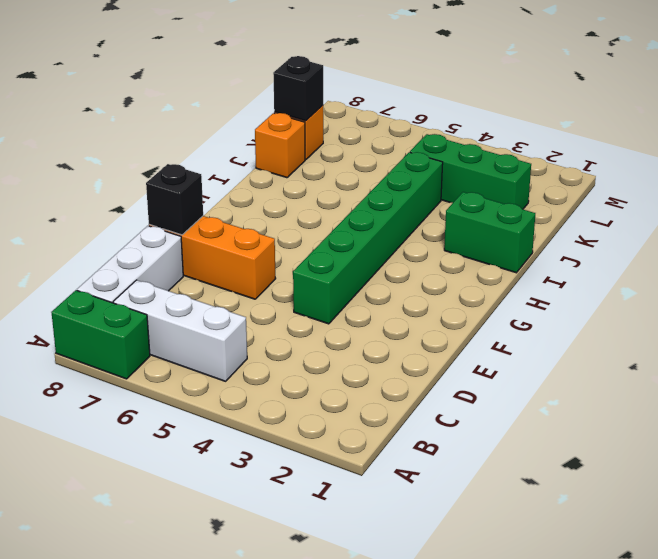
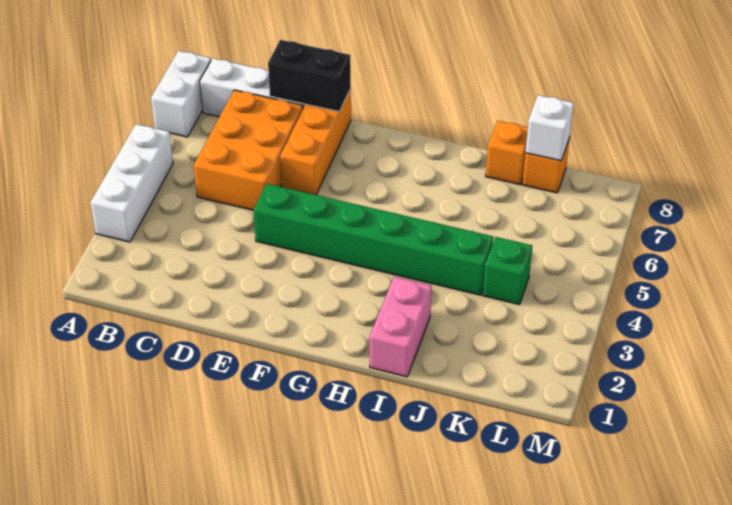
green brick A7:A8 level 1 -> white brick A7:A8 level 1
white brick B5:B7 level 1 -> white brick A3:A5 level 1
none -> orange brick C5:D7 level 1
black brick E8 level 2 -> black brick D8:E8 level 2
green brick I1:I2 level 1 -> pink brick I1:I2 level 1
green brick K2:K4 level 1 -> green brick K4 level 1
black brick K8 level 2 -> white brick K8 level 2

